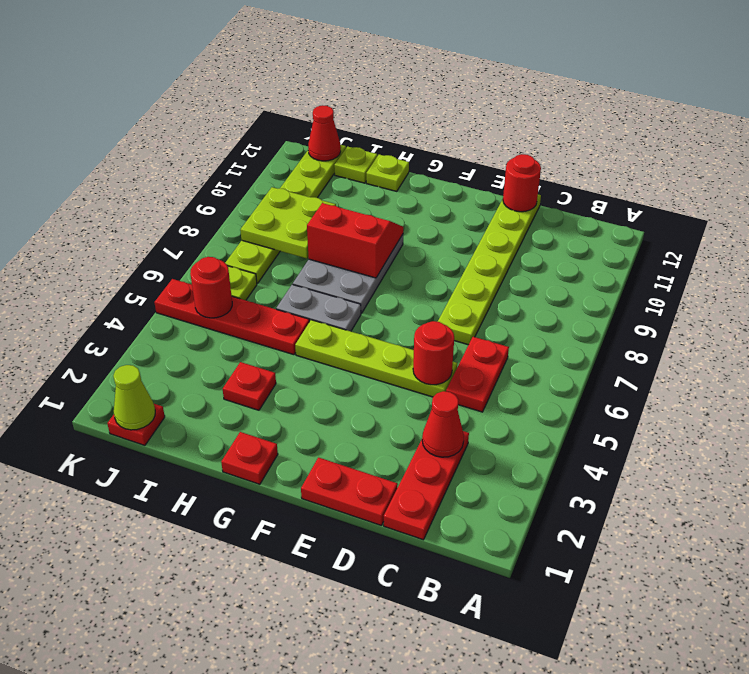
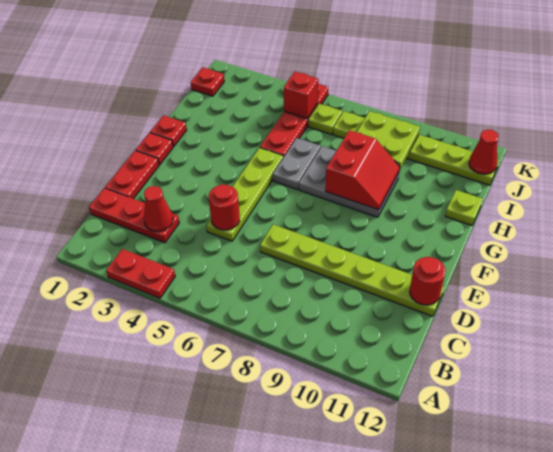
red plate C5:C6 level 1 -> red plate A3:A4 level 1
red plate H3 level 1 -> red plate F1 level 1
lime plate I12 level 1 -> none
lime cone J1 level 2 -> none
red round brick J5 level 2 -> red brick J5 level 2

